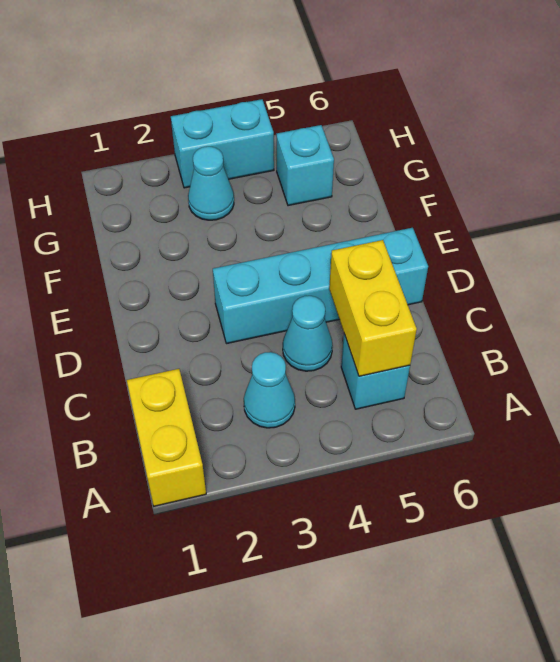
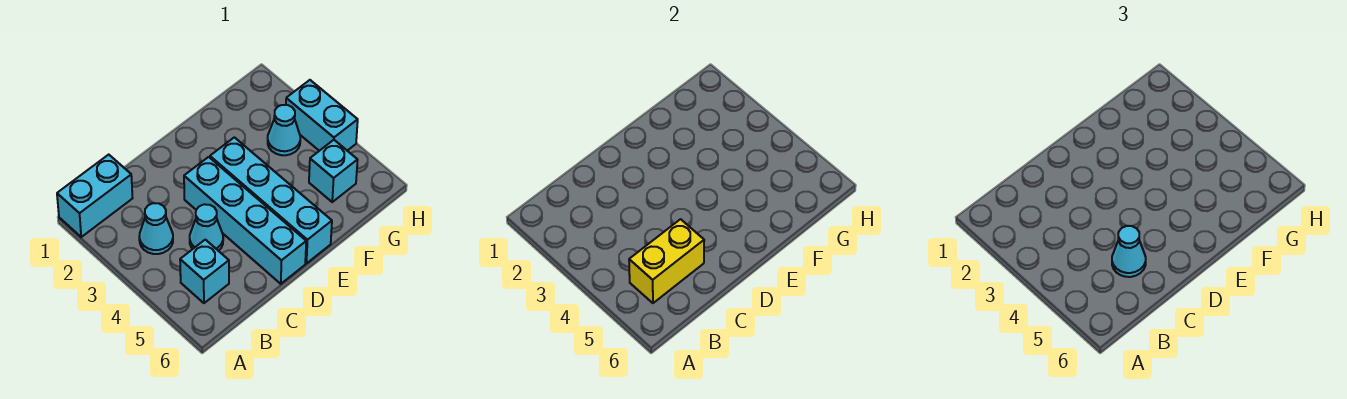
yellow brick A1:B1 level 1 -> cyan brick A1:B1 level 1
none -> cyan cone C5 level 3
none -> cyan brick E3:E6 level 1

